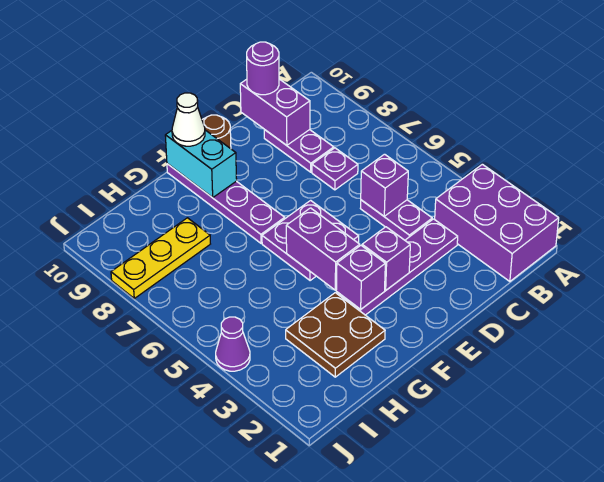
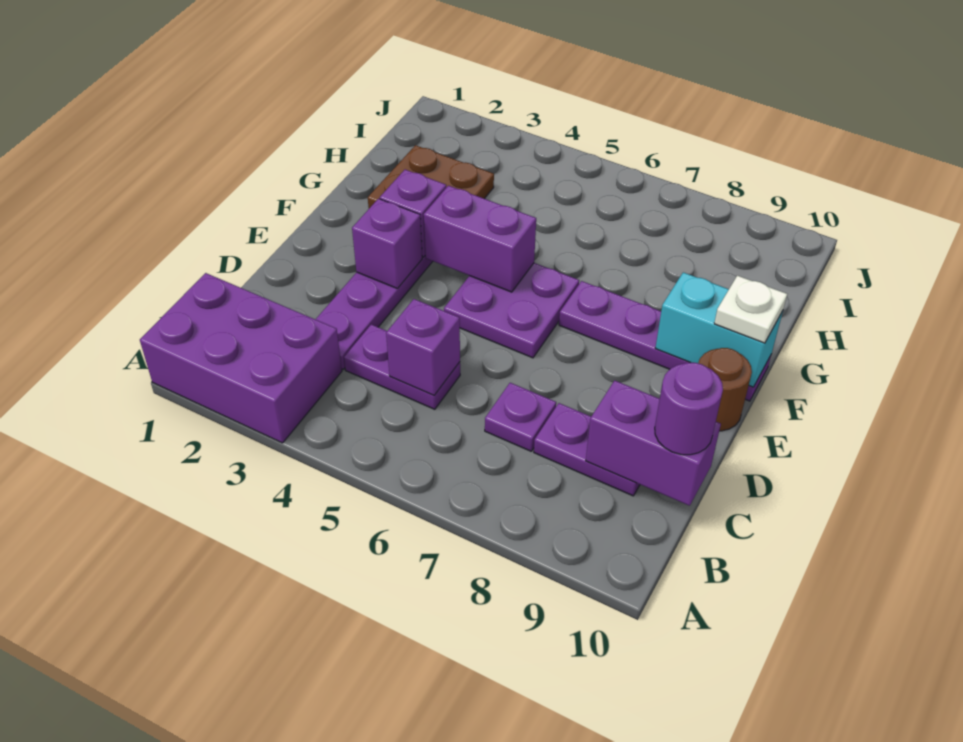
white cone F10 level 3 -> white plate F10 level 3
yellow plate H8:J8 level 1 -> none
purple cone J4 level 1 -> none

